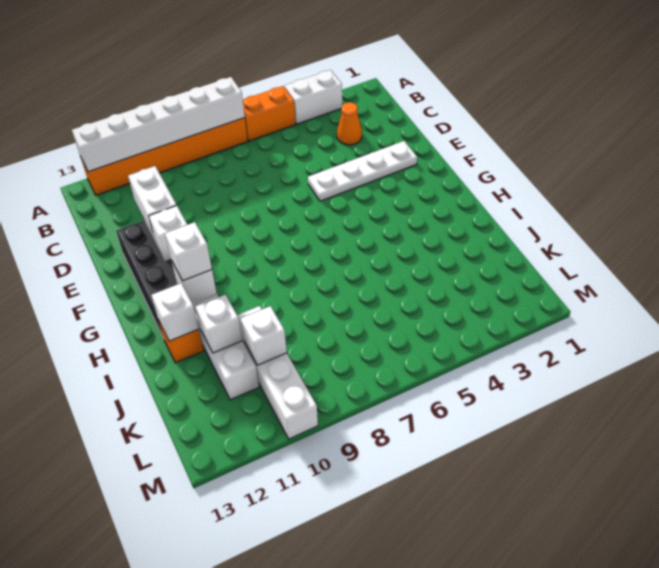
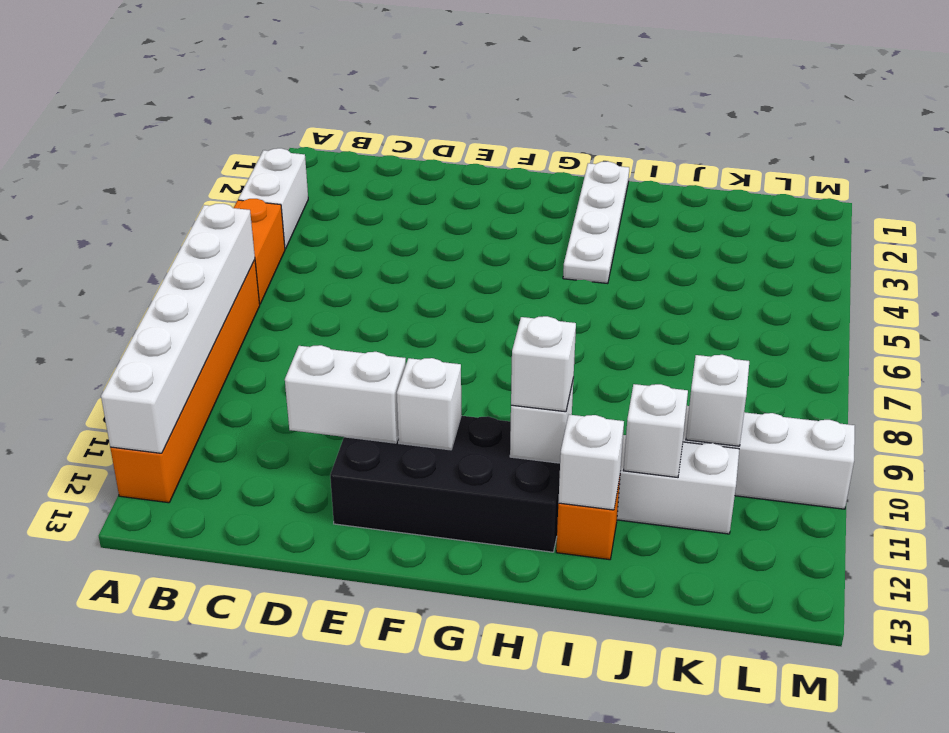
orange cone C3 level 1 -> none
white plate E2:E5 level 1 -> white plate H1:H4 level 1

